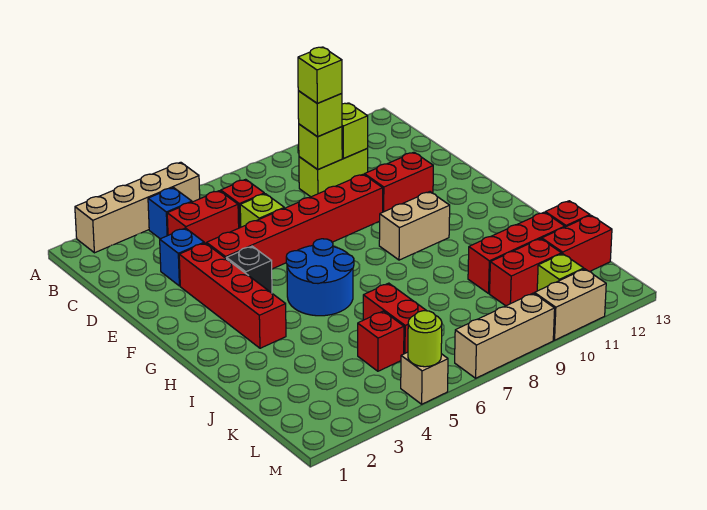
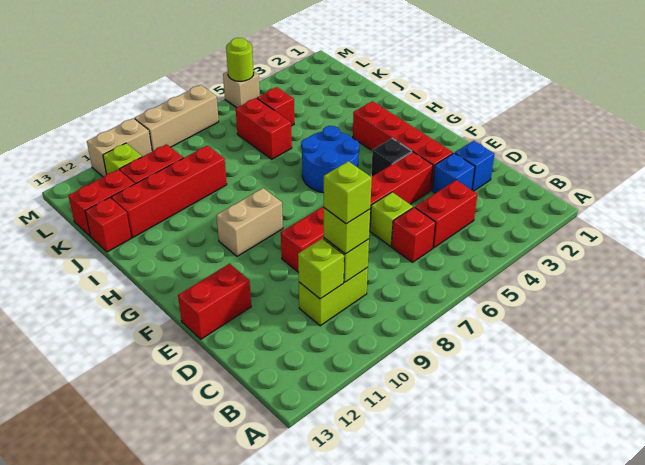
tan brick A2:A5 level 1 -> none
blue brick B4 level 1 -> blue brick D2 level 1
red brick E10:E11 level 1 -> red brick E12:E13 level 1
red brick J10:J12 level 1 -> red brick J9:J12 level 1

